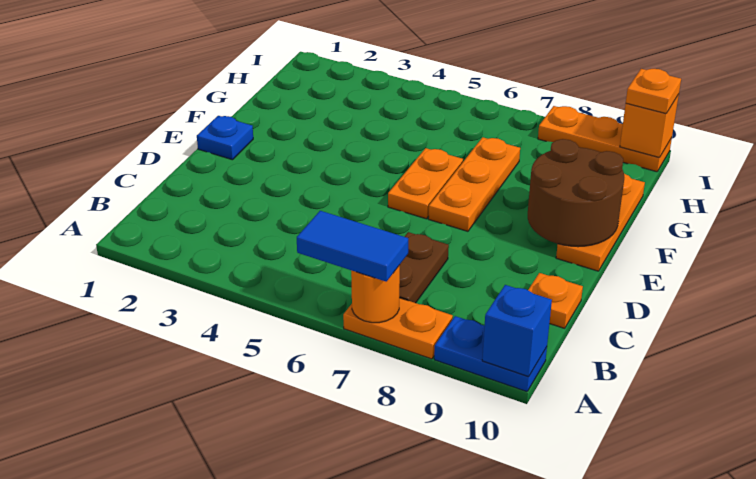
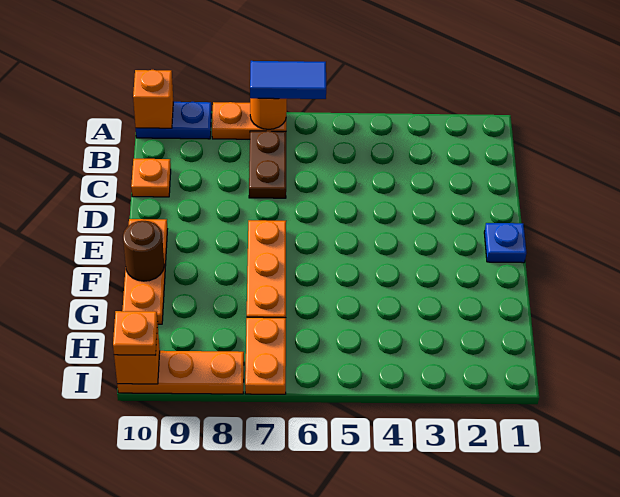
blue brick A10 level 2 -> orange brick A10 level 2
orange plate E6:F6 level 1 -> orange plate H7:I7 level 1
brown round brick E9:F10 level 2 -> brown round brick F10 level 2

